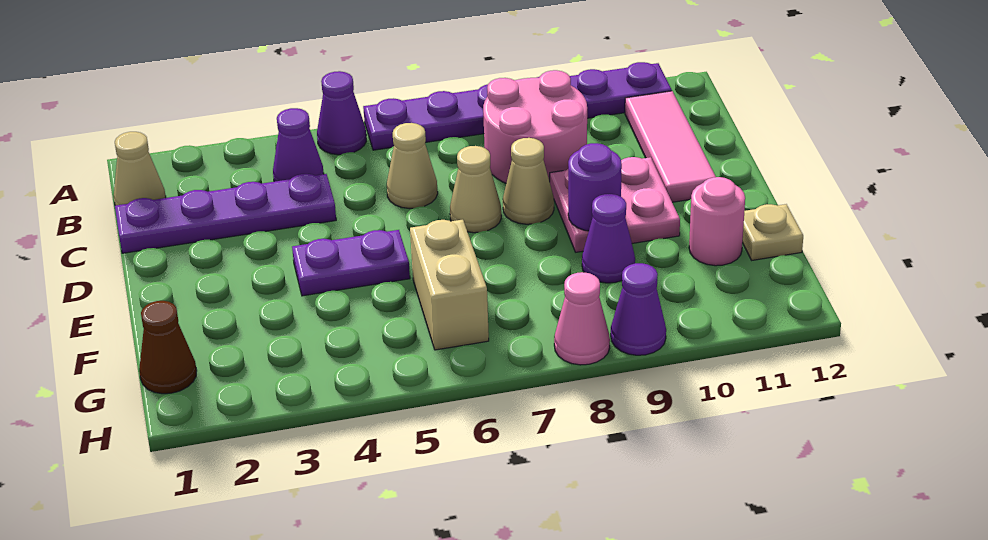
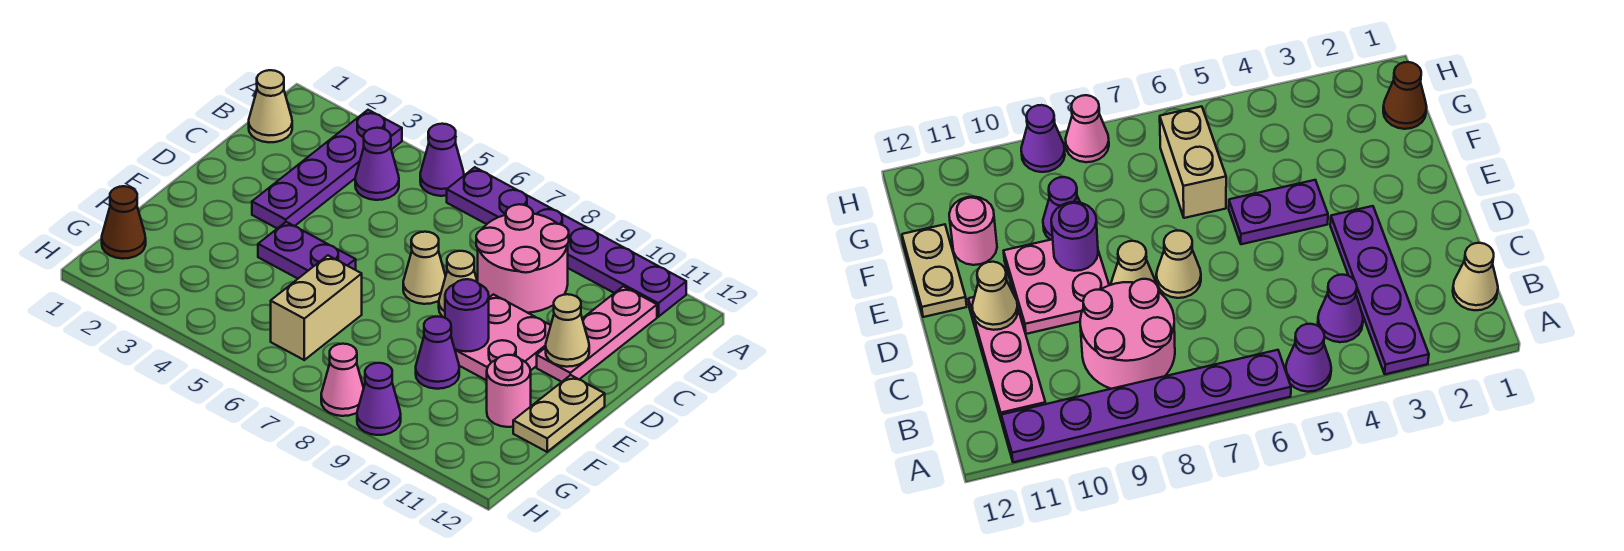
pink tile B11:D11 level 1 -> pink plate B11:D11 level 1
purple plate C1:C4 level 1 -> purple plate A3:D3 level 1
tan cone C6 level 1 -> tan cone D11 level 2
tan plate F12 level 1 -> tan plate E12:F12 level 1

